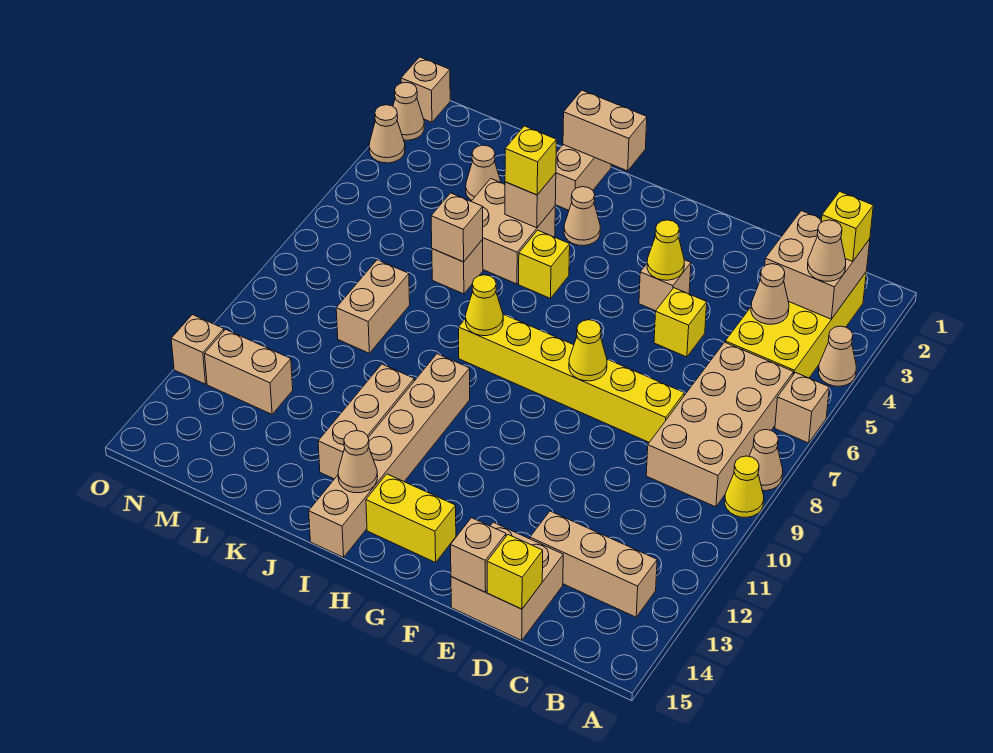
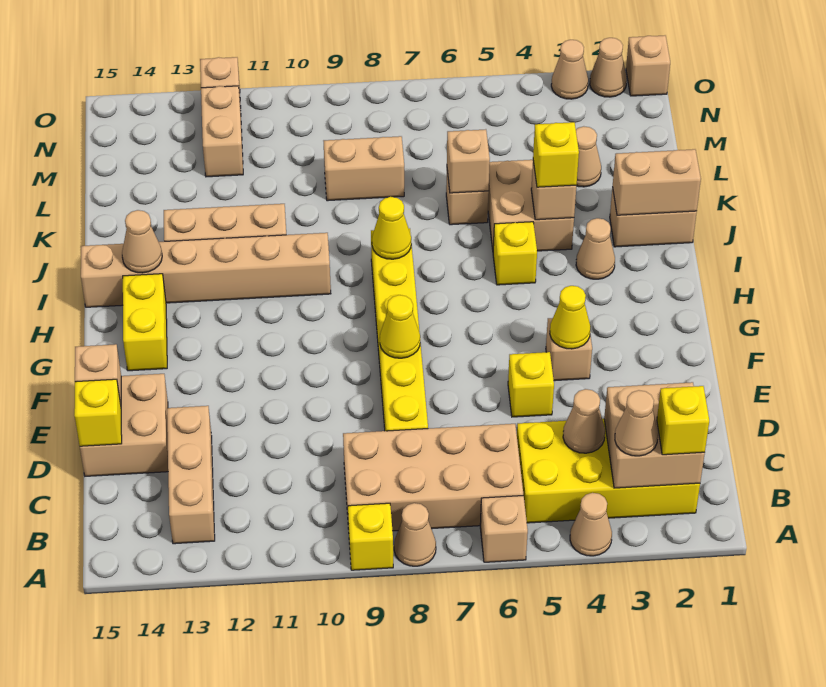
yellow cone A9 level 1 -> yellow brick A9 level 1
tan brick I1:J1 level 2 -> tan brick J1:J2 level 2

